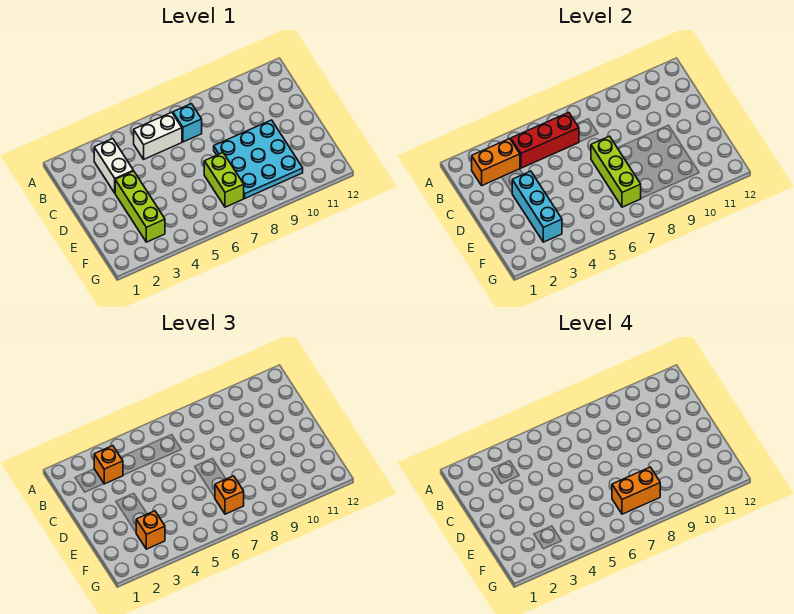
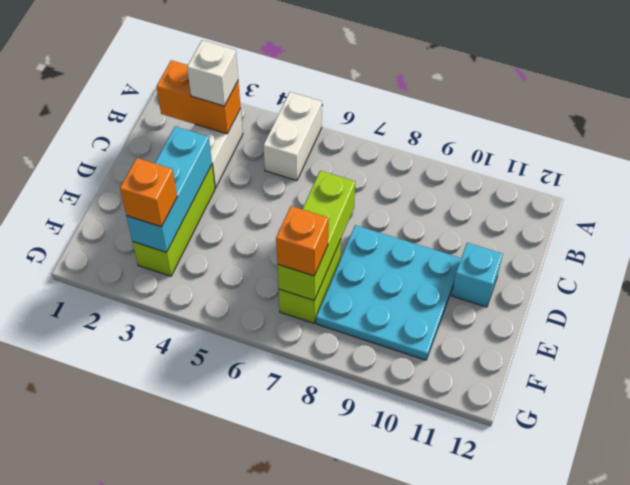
orange brick B3 level 3 -> white brick B3 level 3
red brick B4:B6 level 2 -> none
white brick B5:B6 level 1 -> white brick A5:B5 level 1
cyan brick B7 level 1 -> cyan brick D11 level 1
orange brick F7:F8 level 4 -> none

